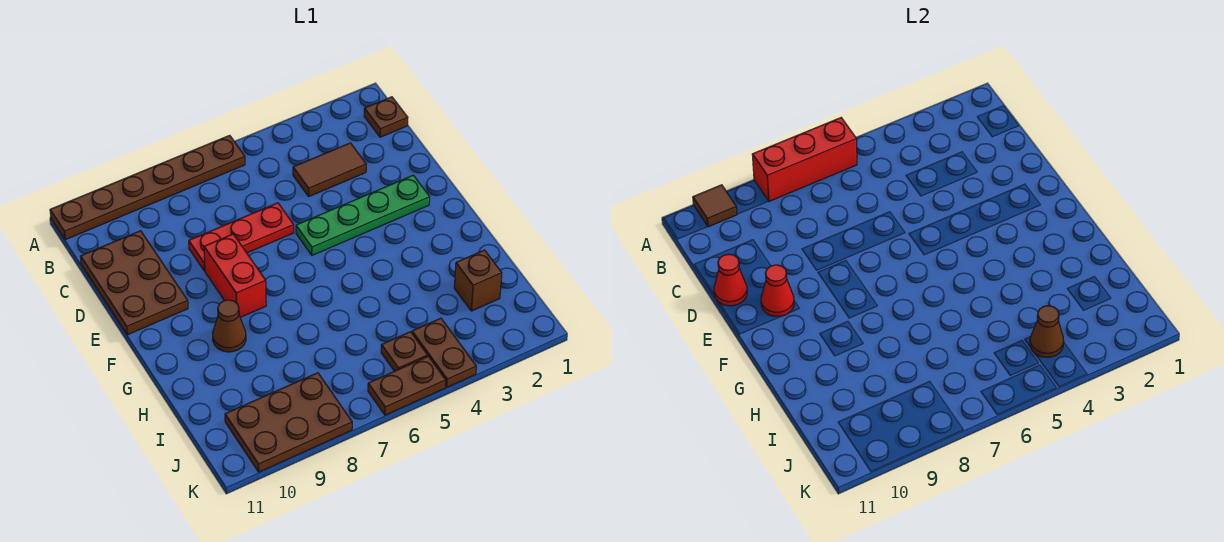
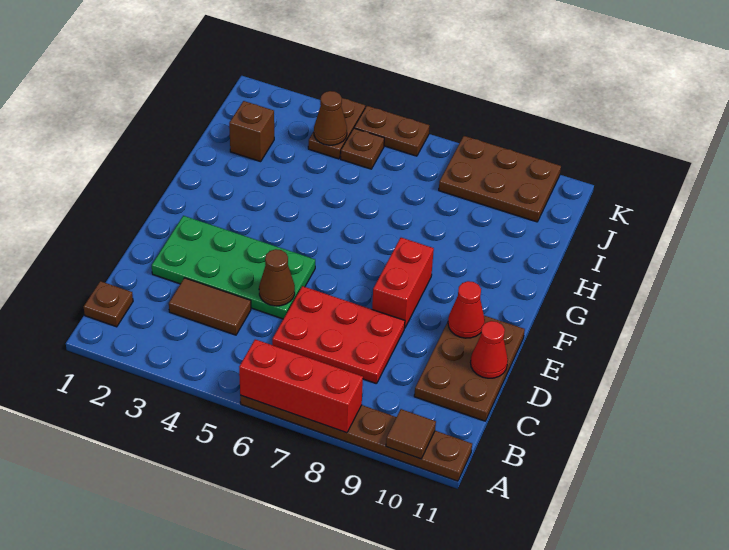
red plate D6:D8 level 1 -> red plate C6:D8 level 1
green plate E2:E5 level 1 -> green plate D2:E5 level 1
brown cone G9 level 1 -> brown cone D5 level 2

